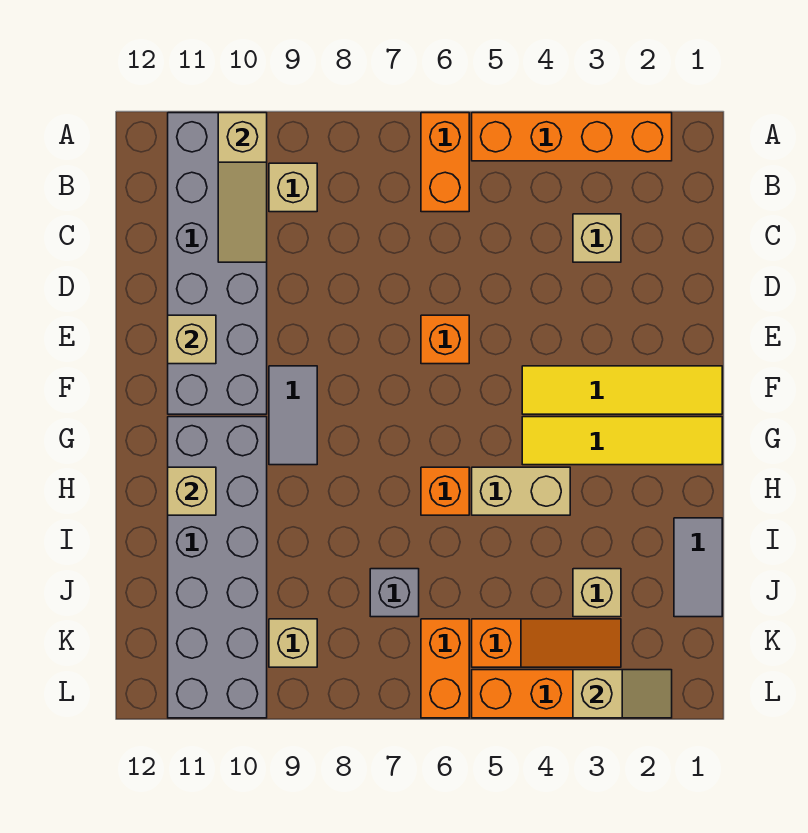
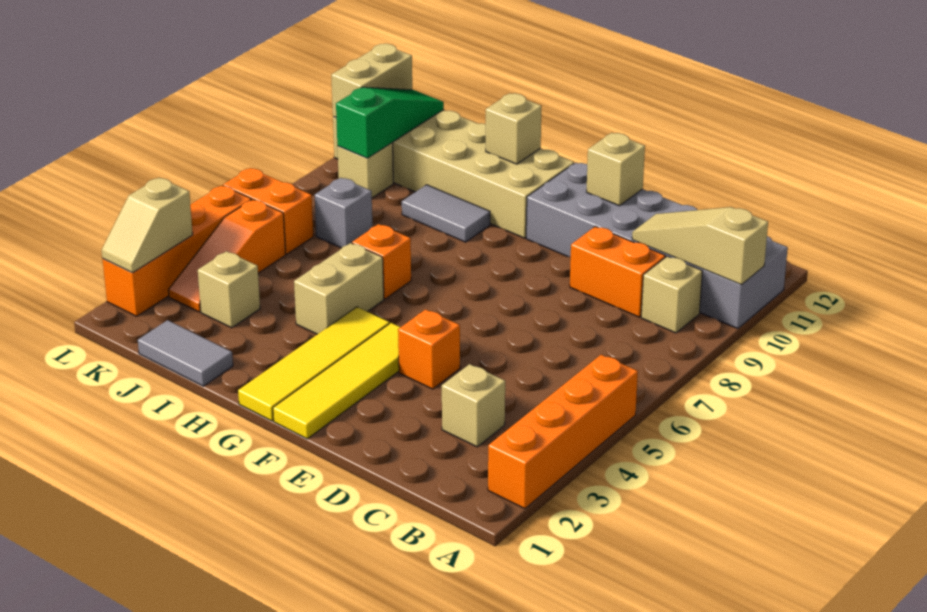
orange brick A6:B6 level 1 -> orange brick C9:D9 level 1
orange brick E6 level 1 -> orange brick E4 level 1
grey tile F9:G9 level 1 -> grey tile H9:I9 level 1
grey brick G10:L11 level 1 -> tan brick G10:L11 level 1
none -> green slope K9:K11 level 2 top 9
none -> tan brick L10:L11 level 2

